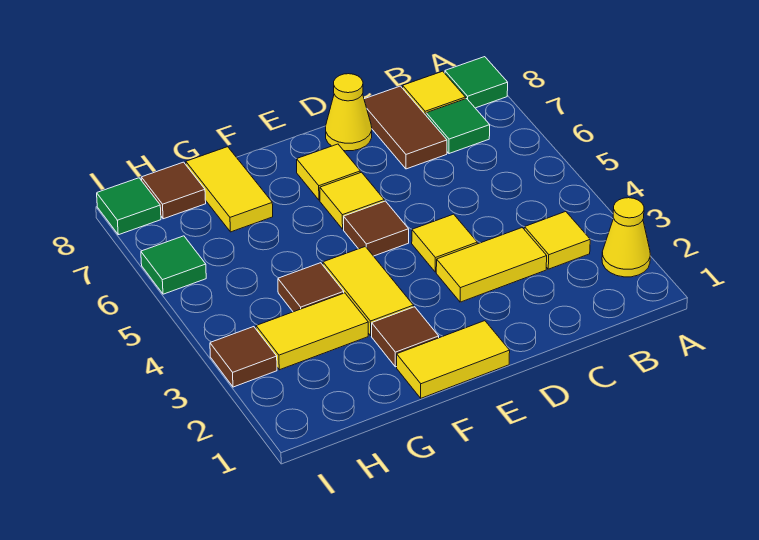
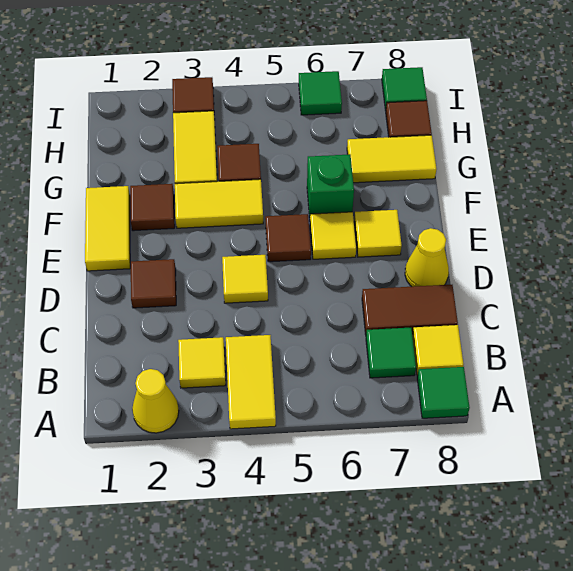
yellow tile C3:D3 level 1 -> yellow tile A4:B4 level 1
none -> brown tile D2 level 1
none -> green brick F6 level 1

